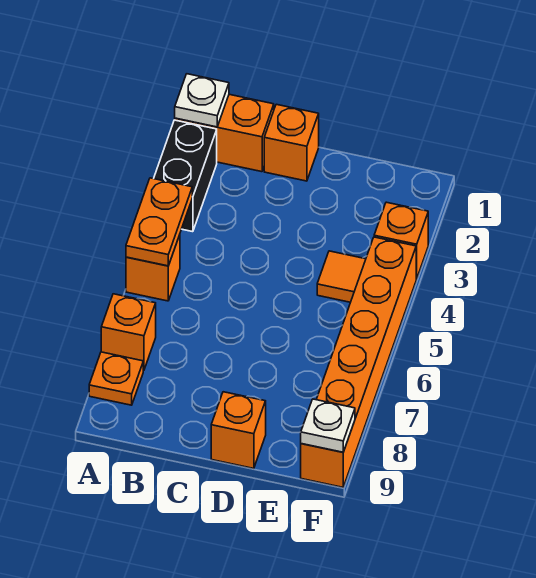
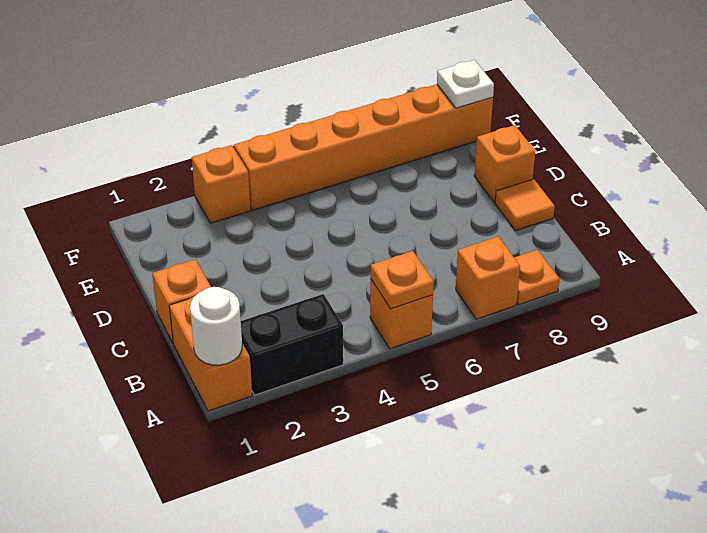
white plate A1 level 2 -> white round brick A1 level 2
orange plate A4:A5 level 2 -> orange plate A5 level 2
orange tile E4 level 1 -> orange tile C9 level 1

